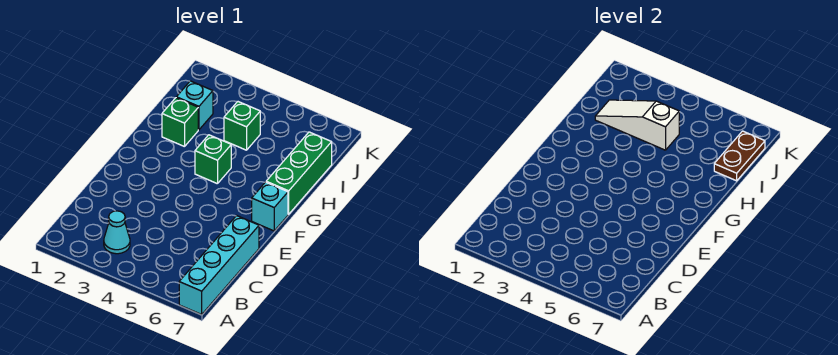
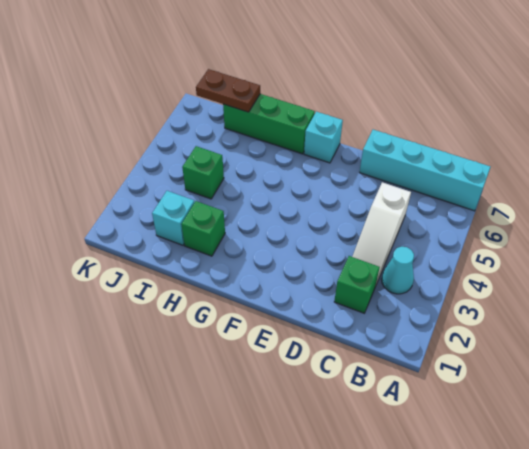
green brick G4 level 1 -> green brick C2 level 1
white slope I2:I4 level 2 top 4 -> white slope C3:C5 level 1 top 5

